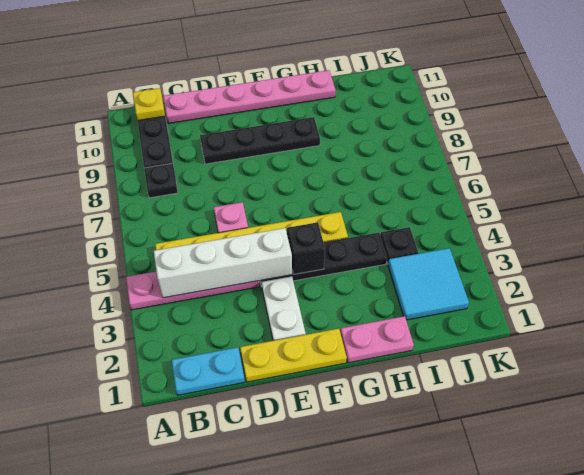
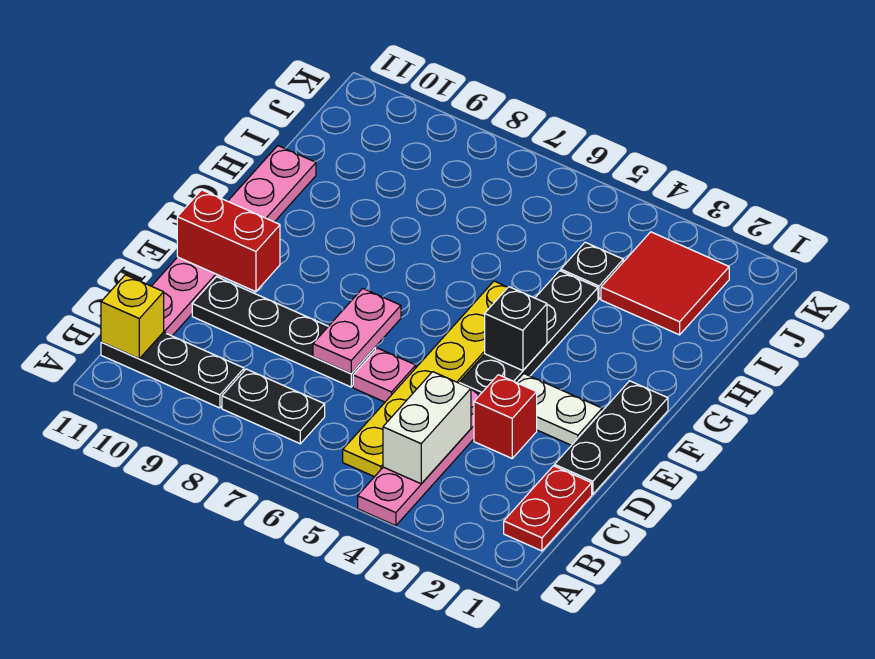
cyan plate B1:C1 level 1 -> red plate B1:C1 level 1
white brick B4:E4 level 2 -> white brick B4:C4 level 2
black plate B8 level 1 -> black plate B7:B8 level 1
yellow plate B11 level 2 -> yellow brick B11 level 2
yellow plate D1:F1 level 1 -> black plate D1:F1 level 1
none -> red brick D3 level 1
black plate D9:G9 level 1 -> black plate D7:D10 level 1
none -> red brick E10:E11 level 2
pink plate G1:H1 level 1 -> pink plate D7:E7 level 2
cyan tile I2:J3 level 1 -> red tile I2:J3 level 1

